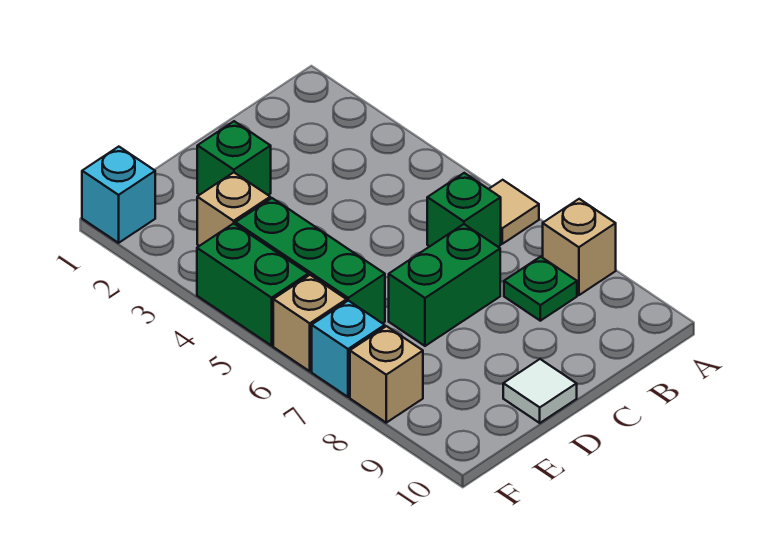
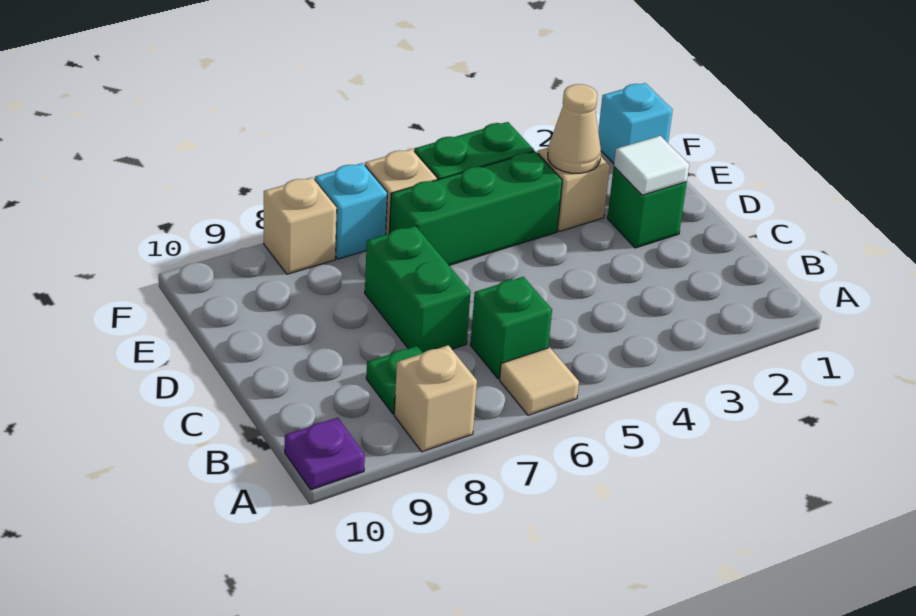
none -> purple plate A10 level 1
white tile D10 level 1 -> white tile D2 level 2
none -> tan cone E3 level 2

